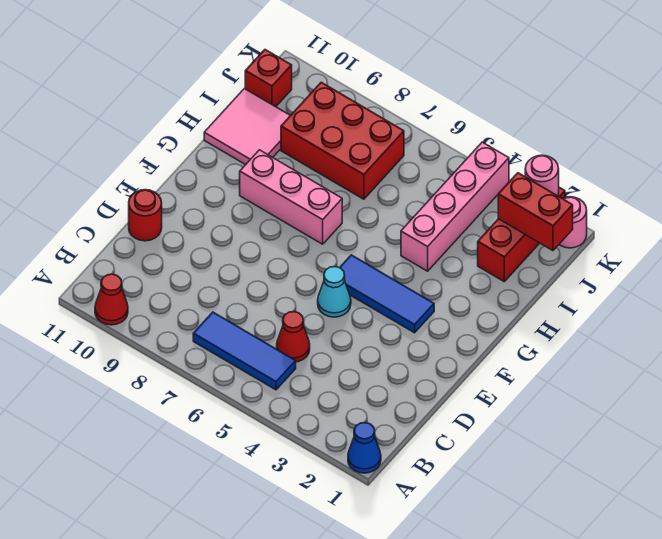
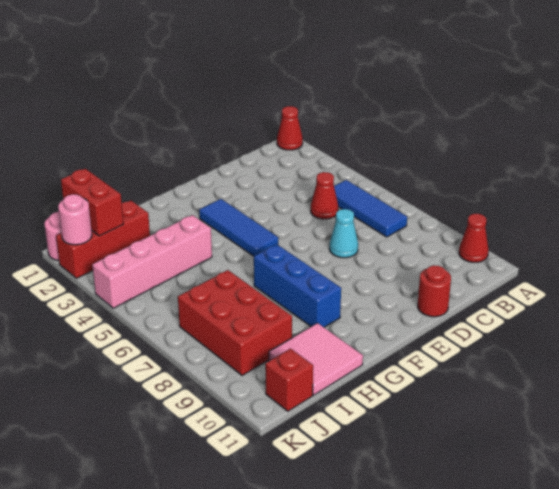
blue cone A1 level 1 -> red cone A1 level 1
cyan cone E5 level 1 -> cyan cone D7 level 1
pink brick G7:G9 level 1 -> blue brick G7:G9 level 1

